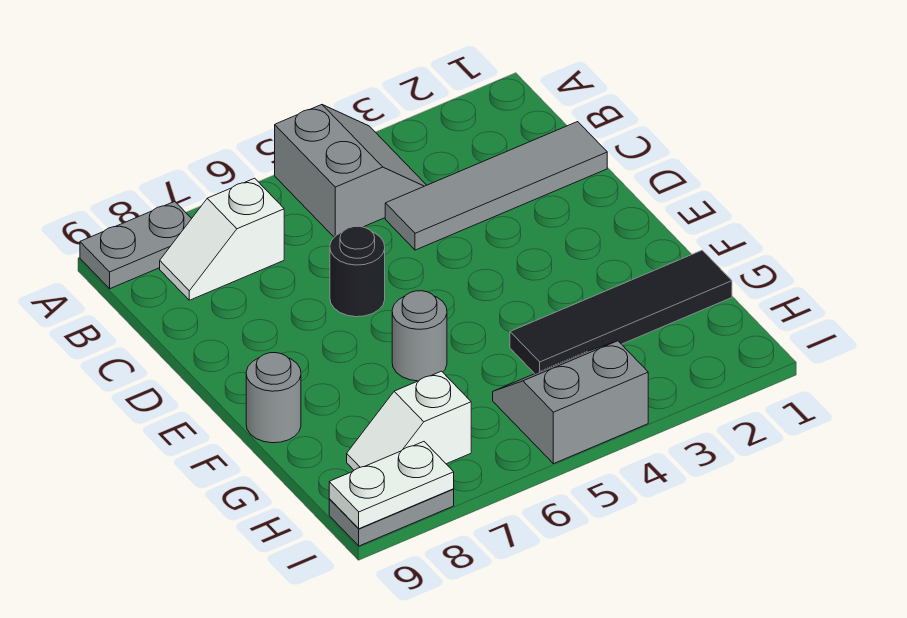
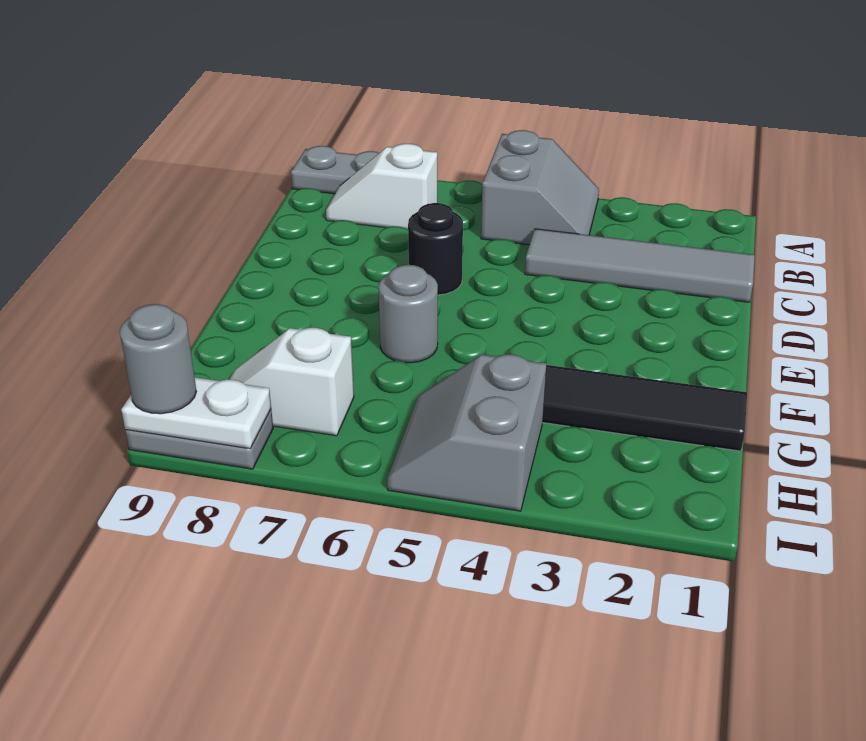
grey round brick F9 level 1 -> grey round brick I9 level 3
grey slope H4:I5 level 1 top I -> grey slope H4:I5 level 1 top 4

